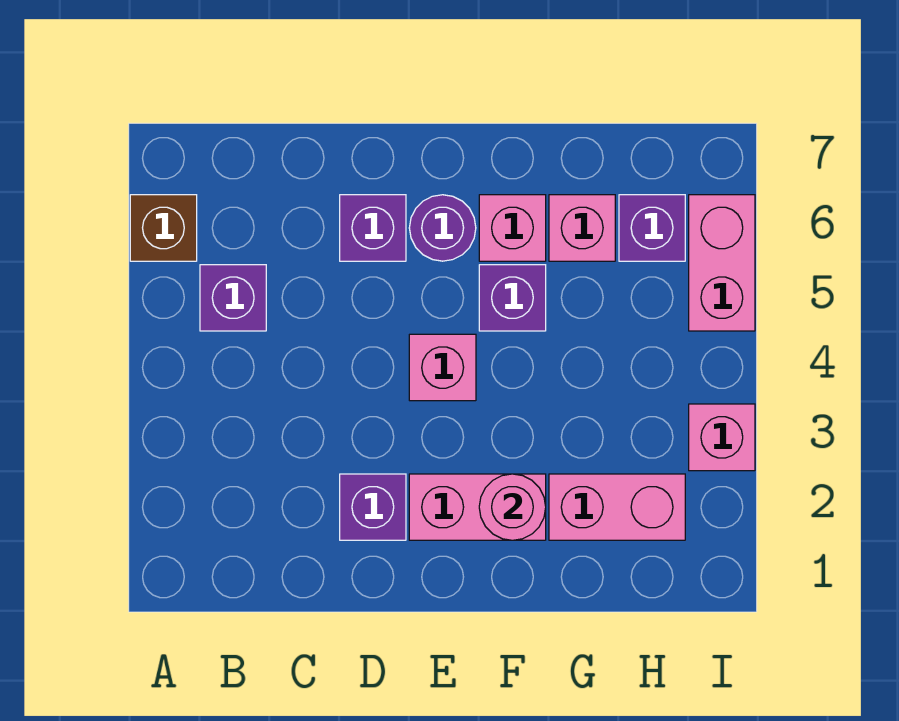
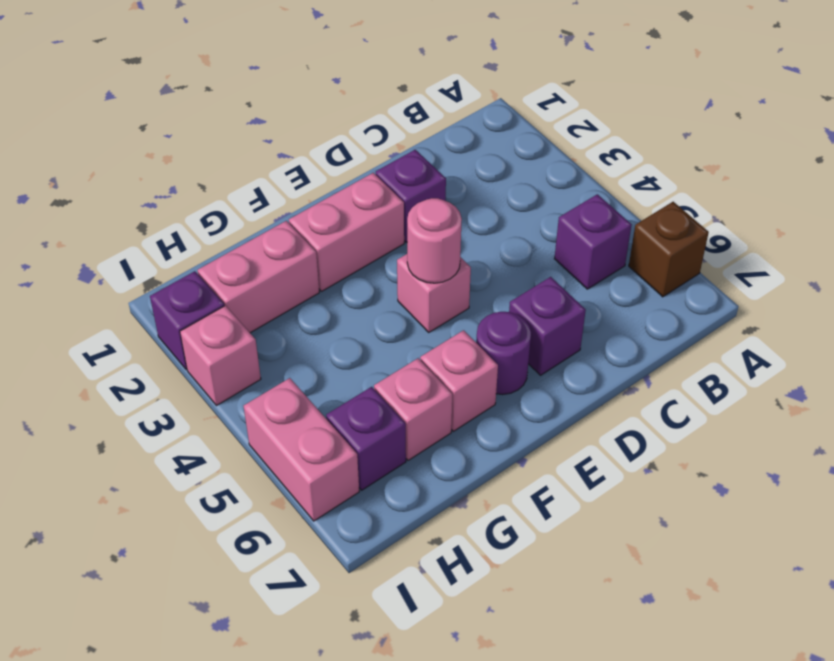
pink round brick F2 level 2 -> pink round brick E4 level 2
purple brick F5 level 1 -> purple brick I2 level 1

